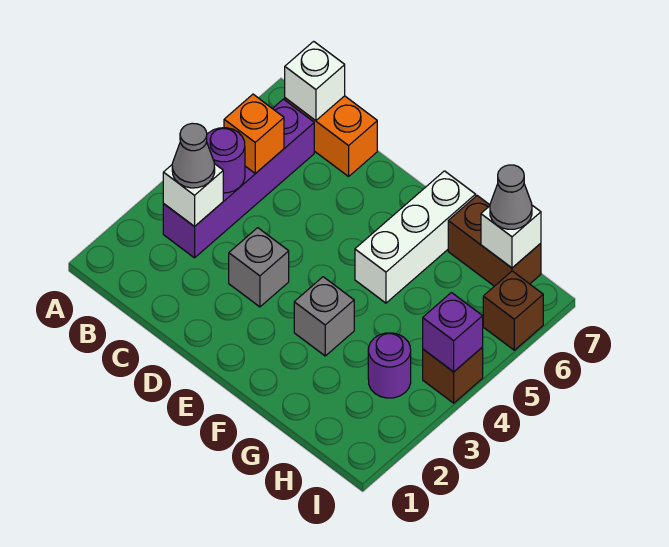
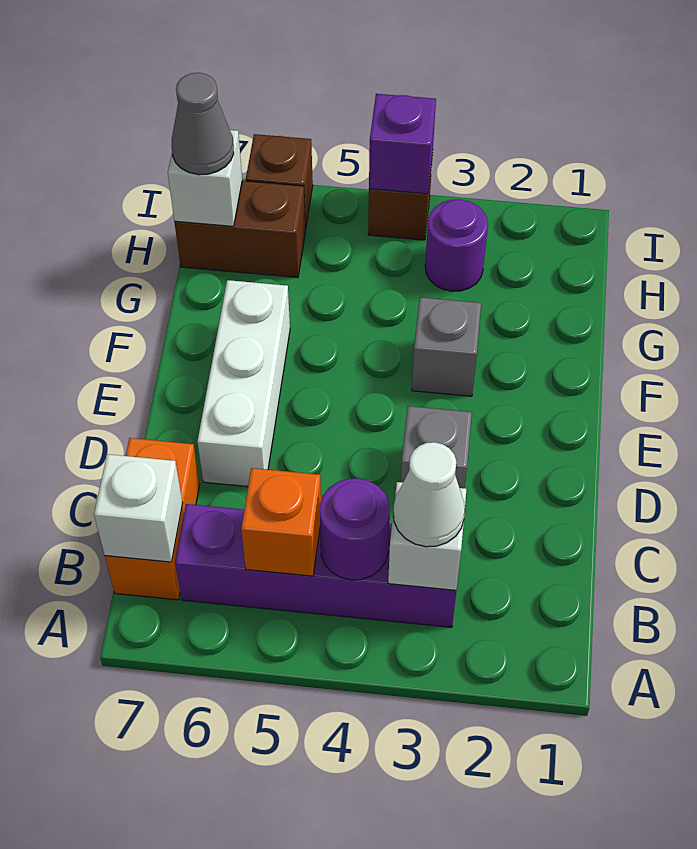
grey cone B3 level 3 -> white cone B3 level 3
white brick F5:F7 level 1 -> white brick D6:F6 level 1
brown brick G7:H7 level 1 -> brown brick H6:H7 level 1

